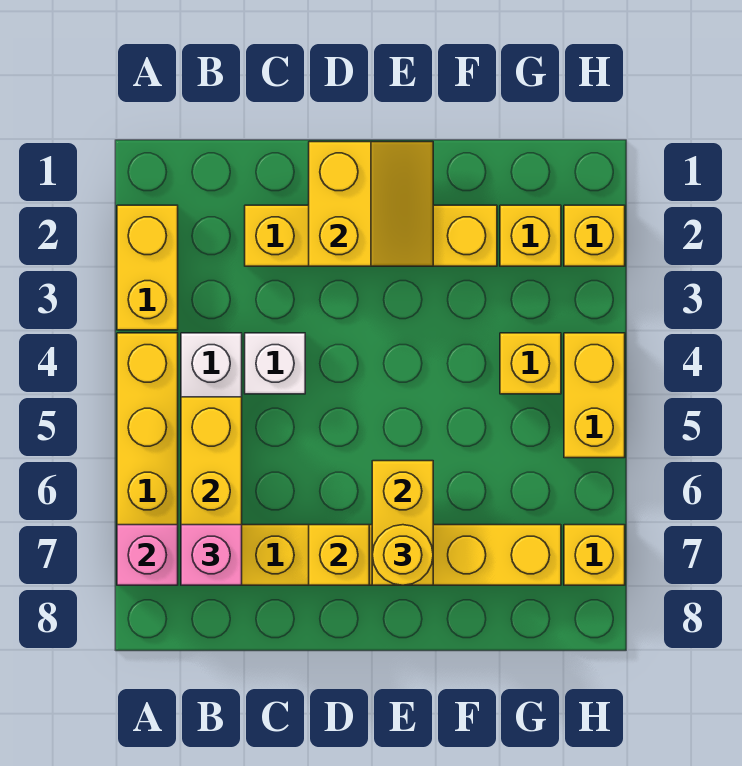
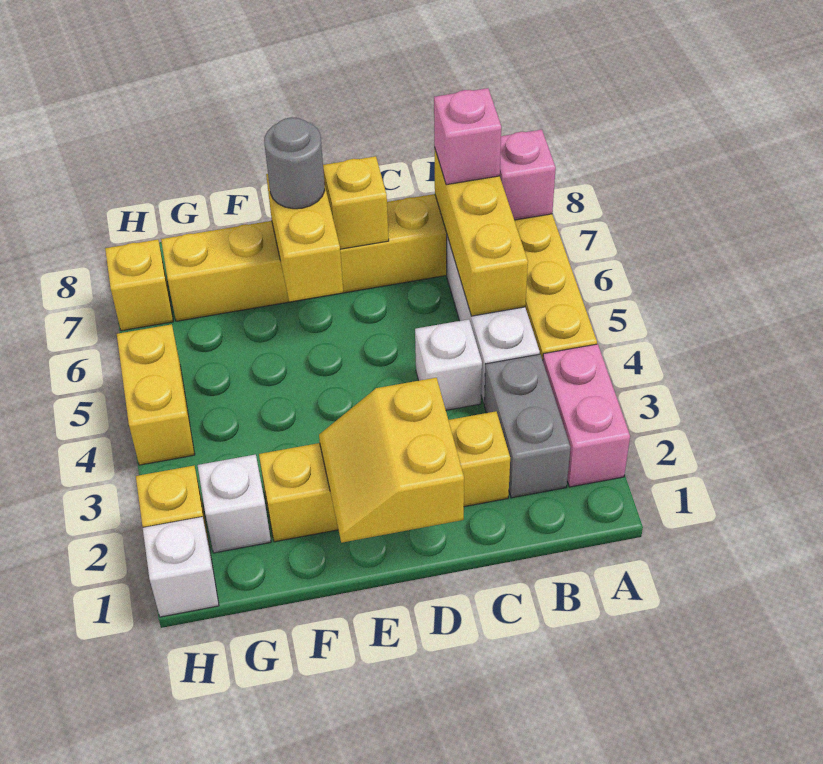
yellow brick A2:A3 level 1 -> pink brick A2:A3 level 1
none -> grey brick B2:B3 level 1
yellow round brick E7 level 3 -> grey round brick E7 level 3
yellow brick G2 level 1 -> white brick G2 level 1
yellow brick G4 level 1 -> none
none -> white brick H1 level 1

